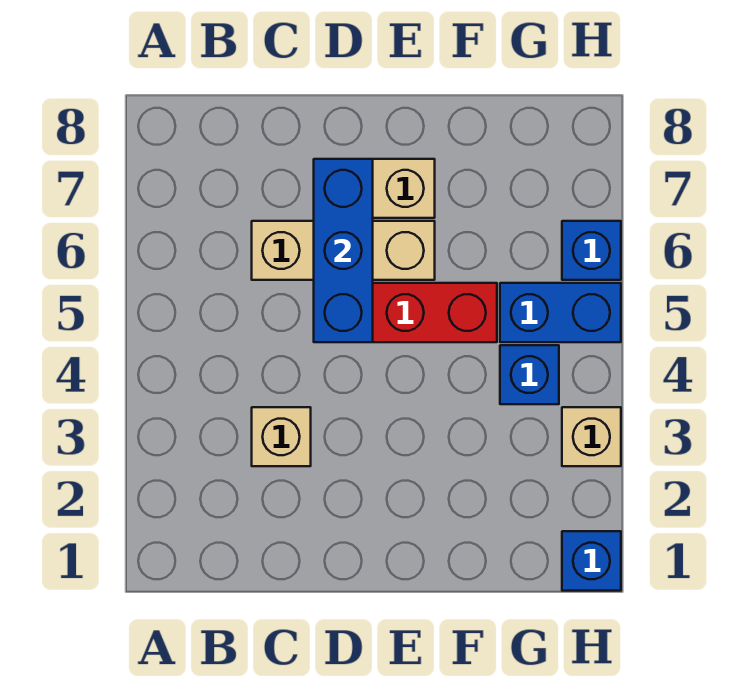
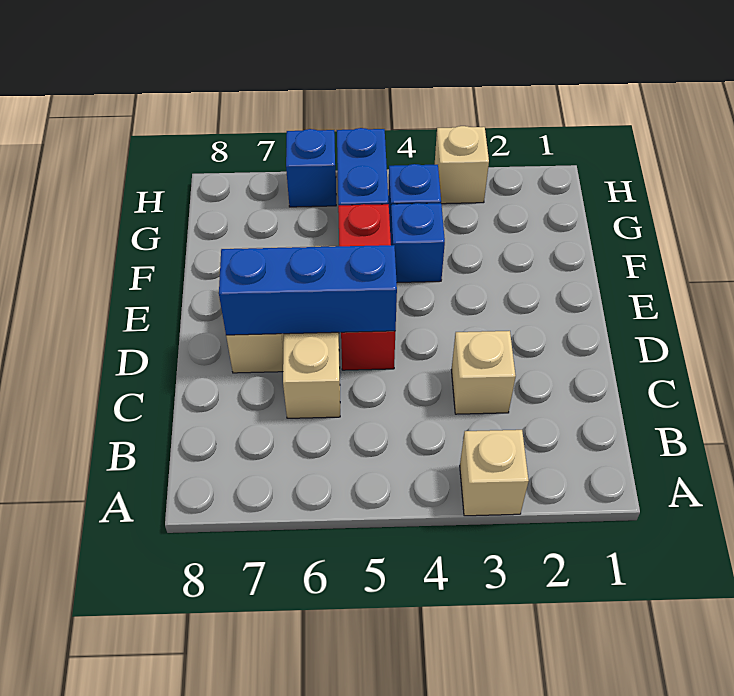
none -> tan brick A3 level 1
blue brick H1 level 1 -> blue brick F4 level 1

